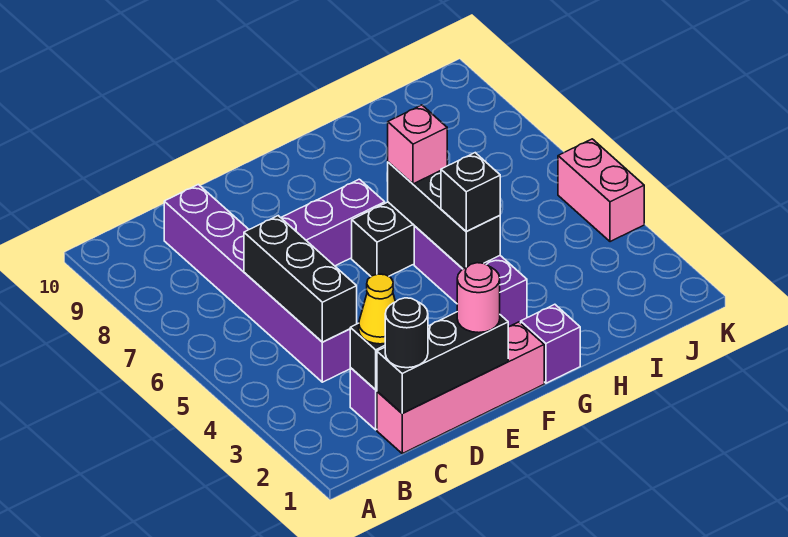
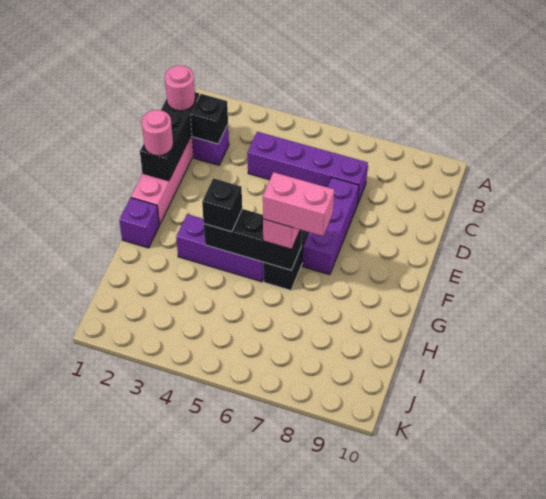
black round brick C1 level 3 -> pink round brick C1 level 3
yellow cone C2 level 3 -> none
purple brick C4:C9 level 1 -> purple brick C4:C7 level 1
black brick C4:C6 level 2 -> none
pink brick K4:K5 level 1 -> pink brick G6:G7 level 4

